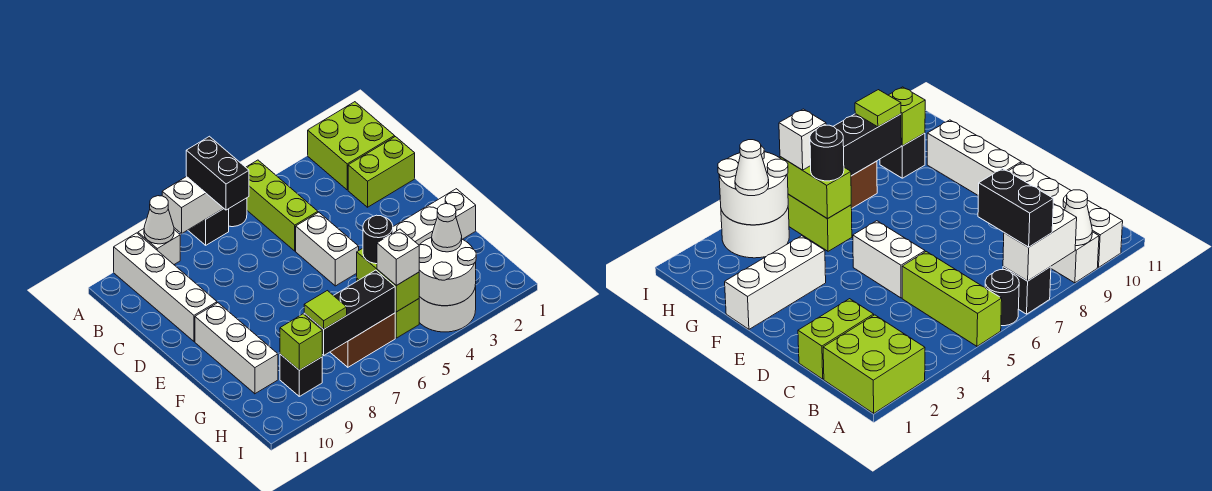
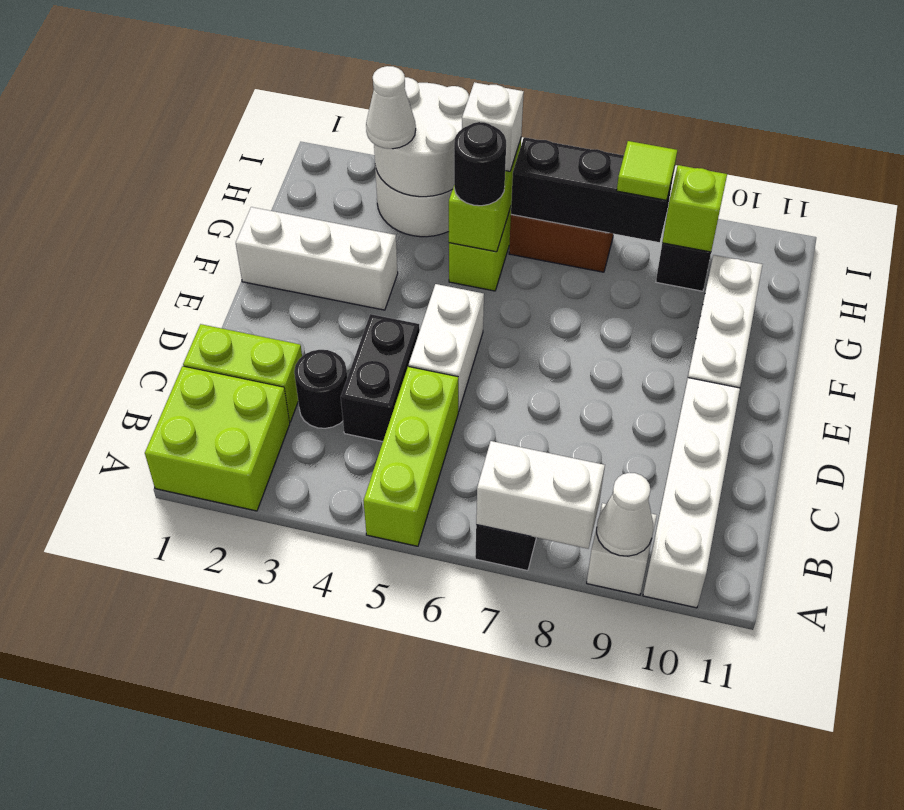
black round brick A6 level 1 -> black round brick C3 level 1
black brick A7:B7 level 3 -> black brick C4:D4 level 1

